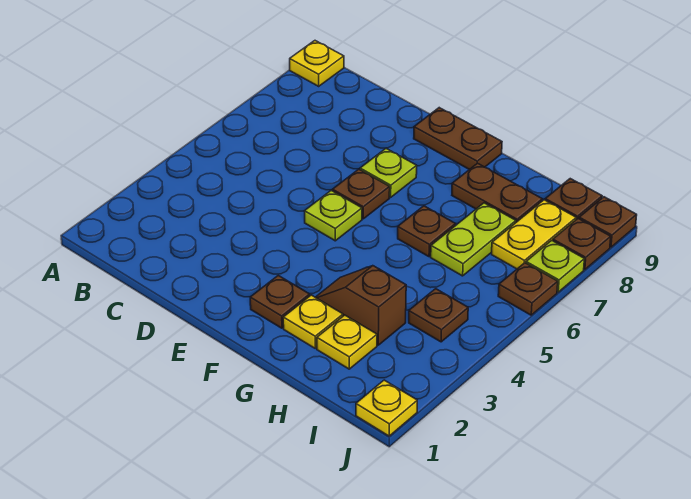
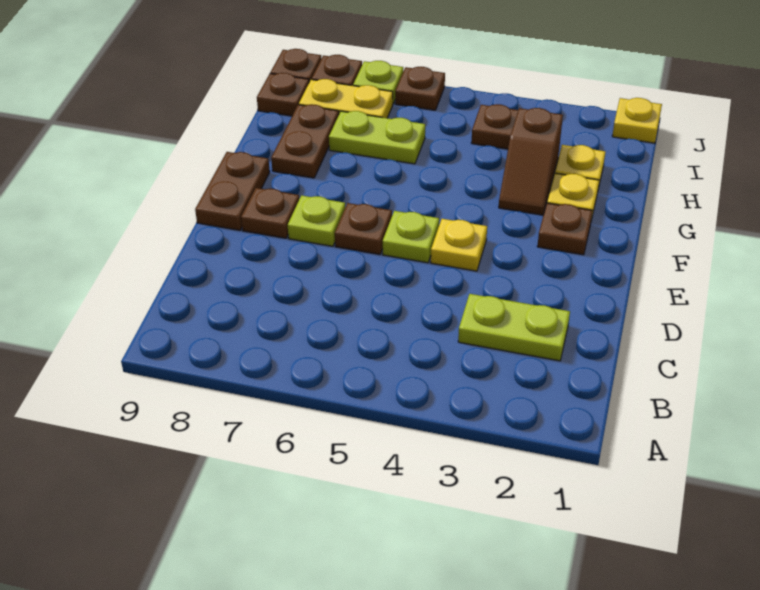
yellow plate A9 level 1 -> yellow plate E4 level 1
none -> lime plate C2:C3 level 1
brown plate G6 level 1 -> brown plate E8 level 1

